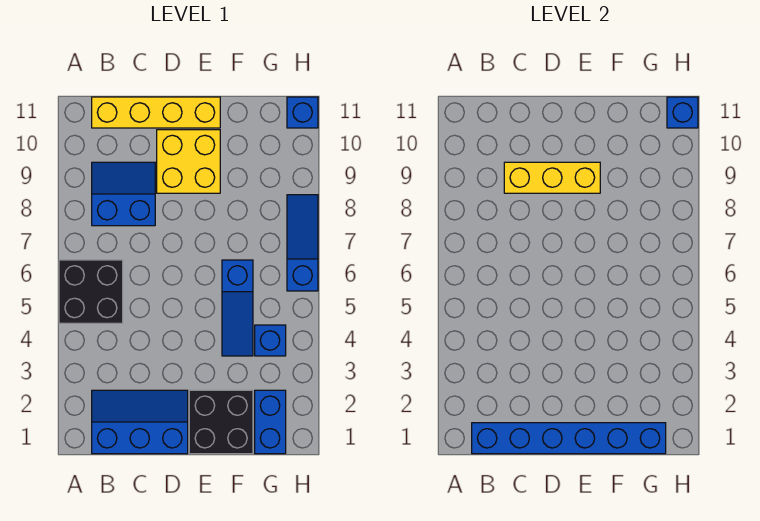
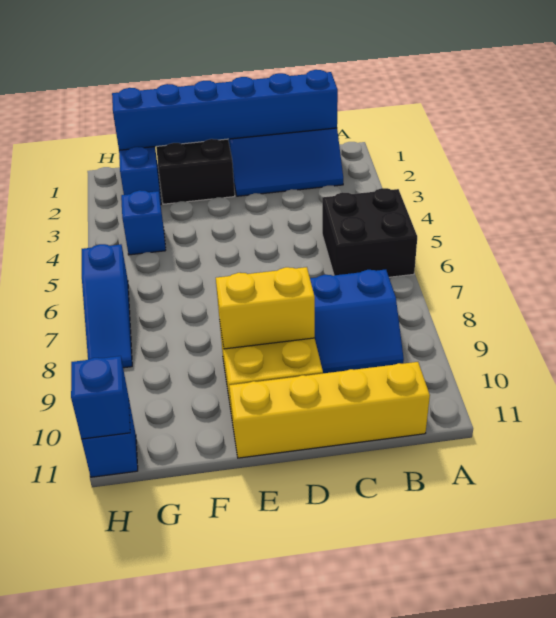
yellow brick C9:E9 level 2 -> yellow brick D9:E9 level 2
blue slope F4:F6 level 1 top 6 -> none

